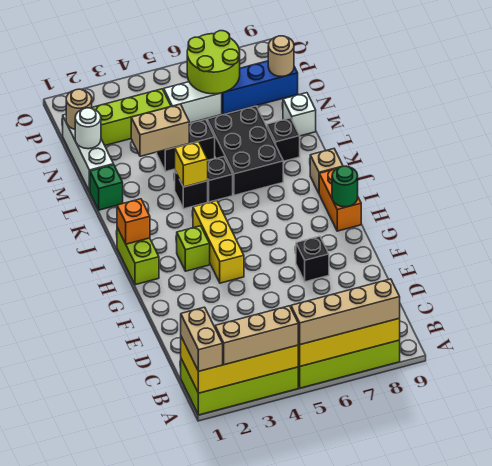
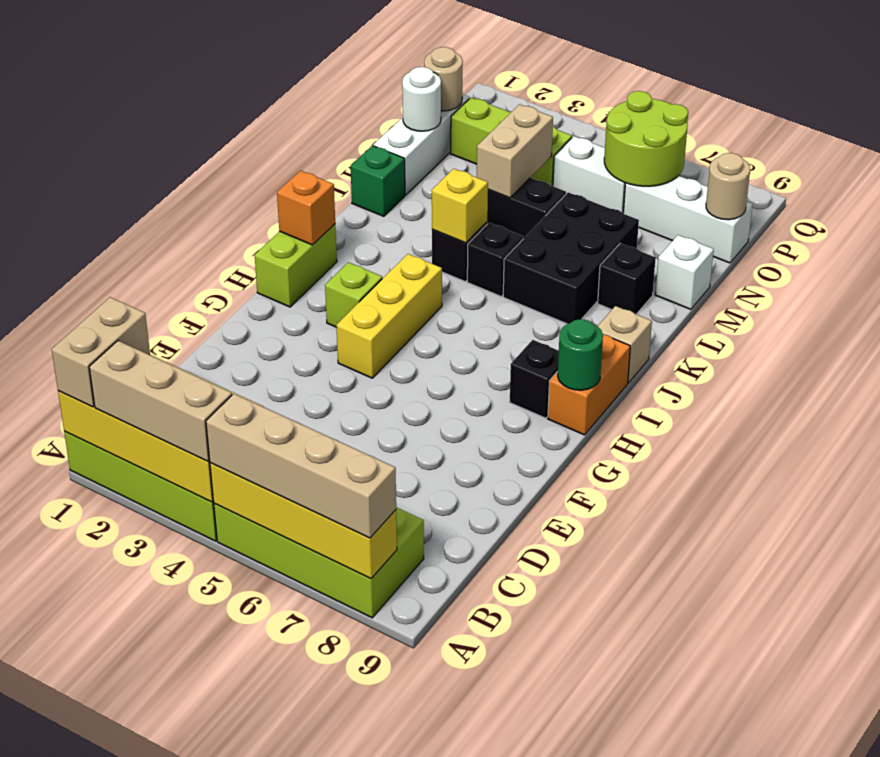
black brick F7 level 1 -> black brick H8 level 1
tan brick M3:M4 level 2 -> tan brick M4:N4 level 2
blue brick O7:O9 level 1 -> white brick O7:O9 level 1

